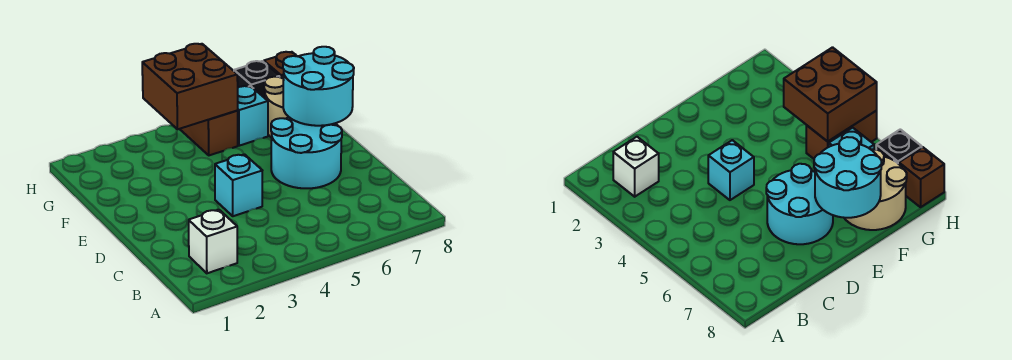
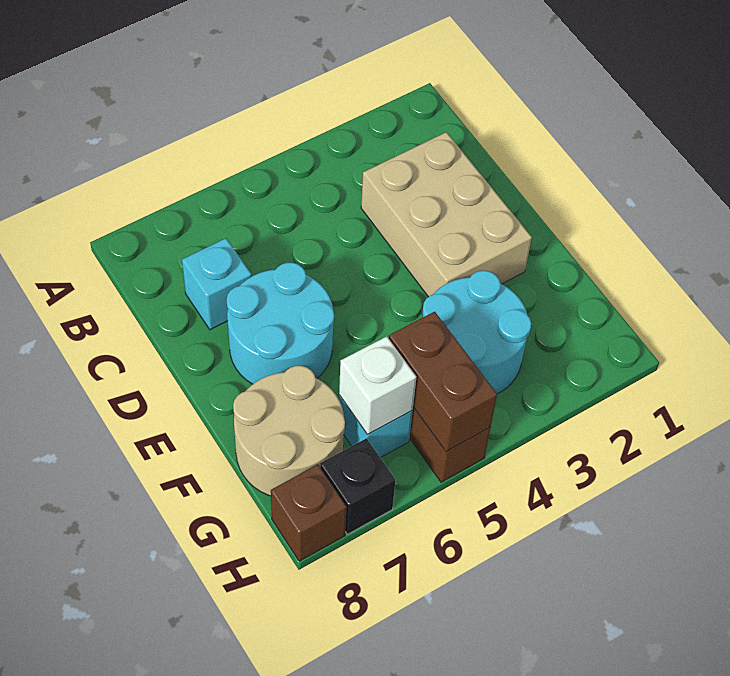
white brick B2 level 1 -> white brick G6 level 2
none -> tan brick C2:E3 level 1
cyan brick D4 level 1 -> cyan brick C7 level 1
cyan round brick E7:F8 level 2 -> cyan round brick F3:G4 level 1
brown brick G4:H5 level 2 -> brown brick G5:H5 level 2

